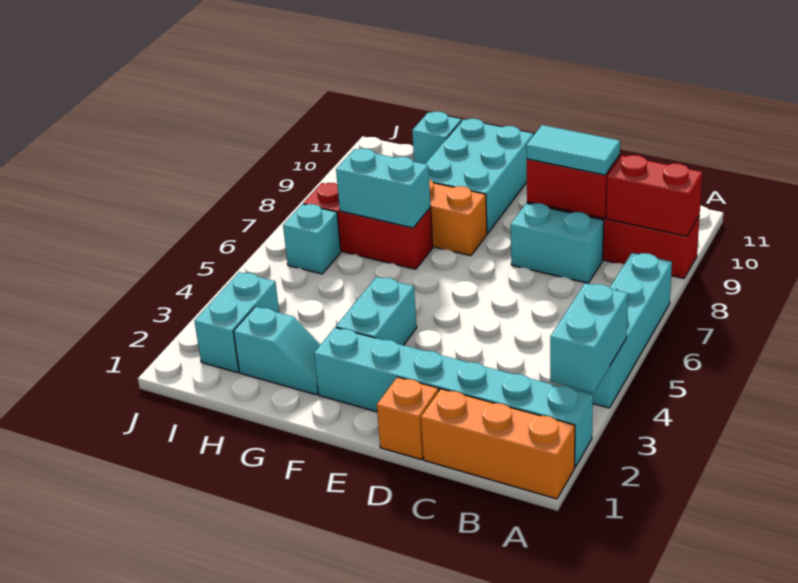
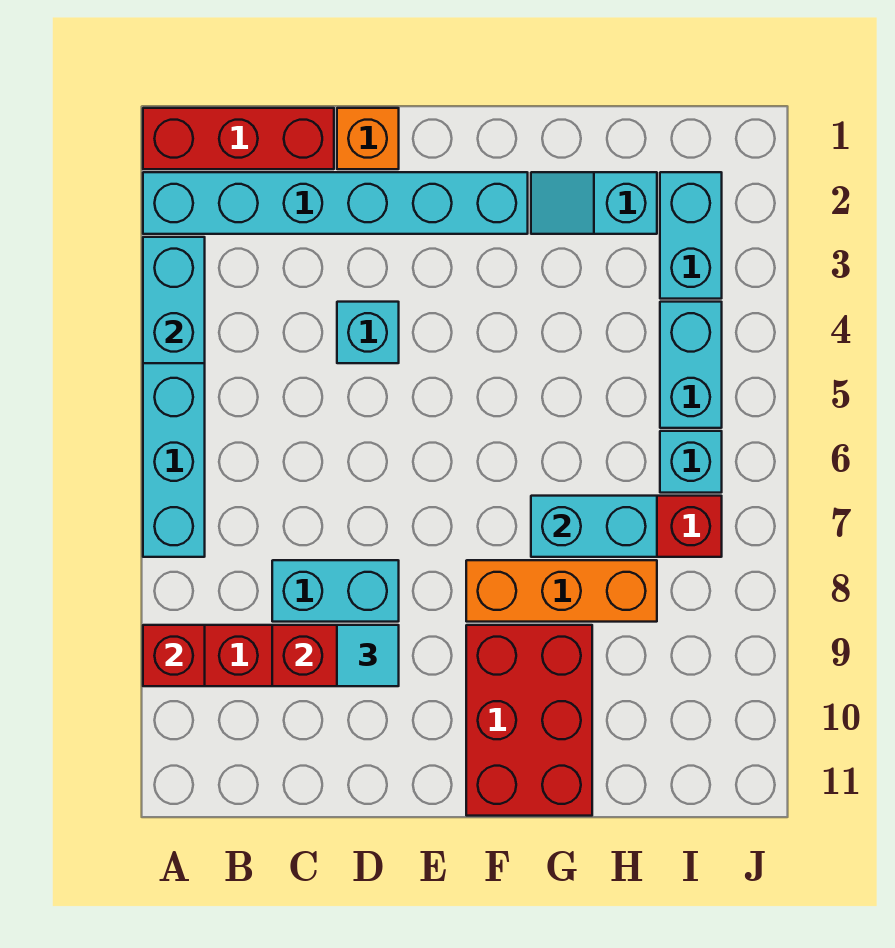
orange brick A1:C1 level 1 -> red brick A1:C1 level 1
red brick A9:B9 level 2 -> red brick A9 level 2
cyan tile C9:D9 level 3 -> cyan tile D9 level 3
cyan brick F3:F4 level 1 -> cyan brick I4:I5 level 1
cyan brick F9:G11 level 1 -> red brick F9:G11 level 1
cyan brick H11 level 1 -> cyan brick D4 level 1

